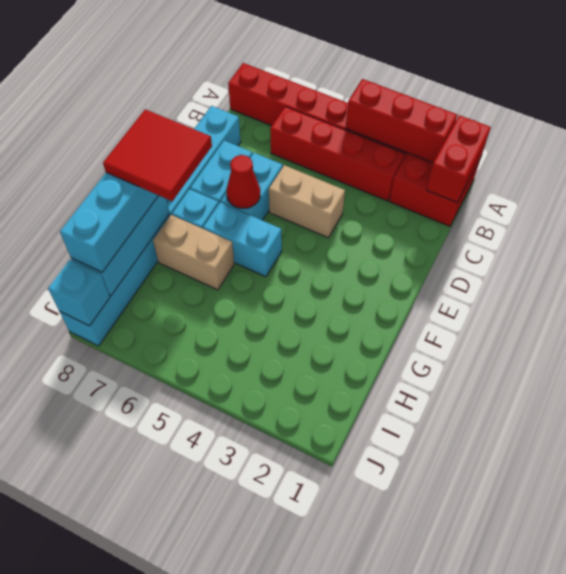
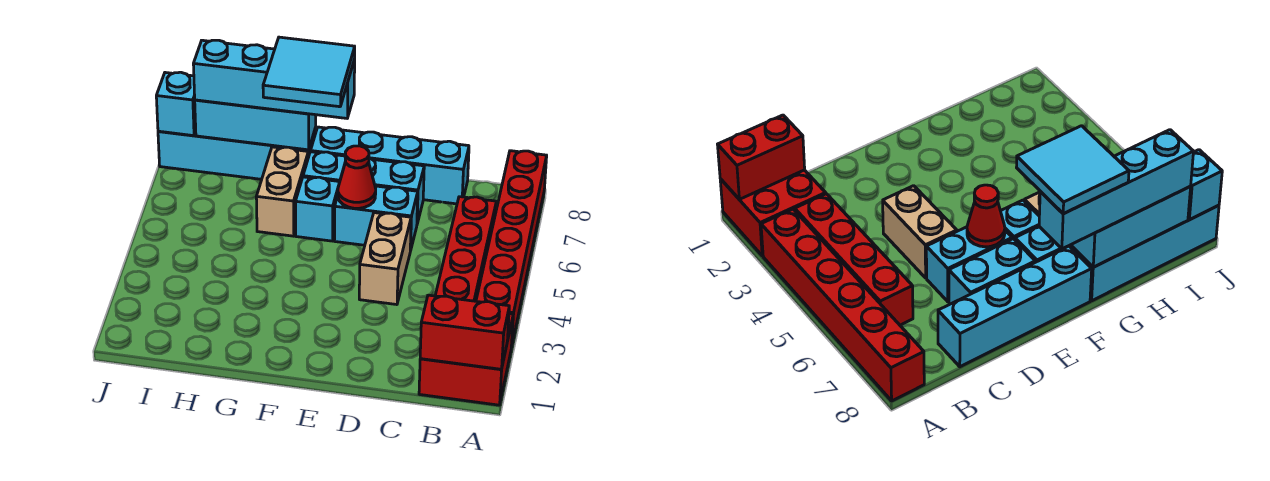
red brick A2:A4 level 2 -> none
cyan brick F5:F6 level 1 -> cyan brick F6 level 1
red tile F7:G8 level 4 -> cyan tile F7:G8 level 4

